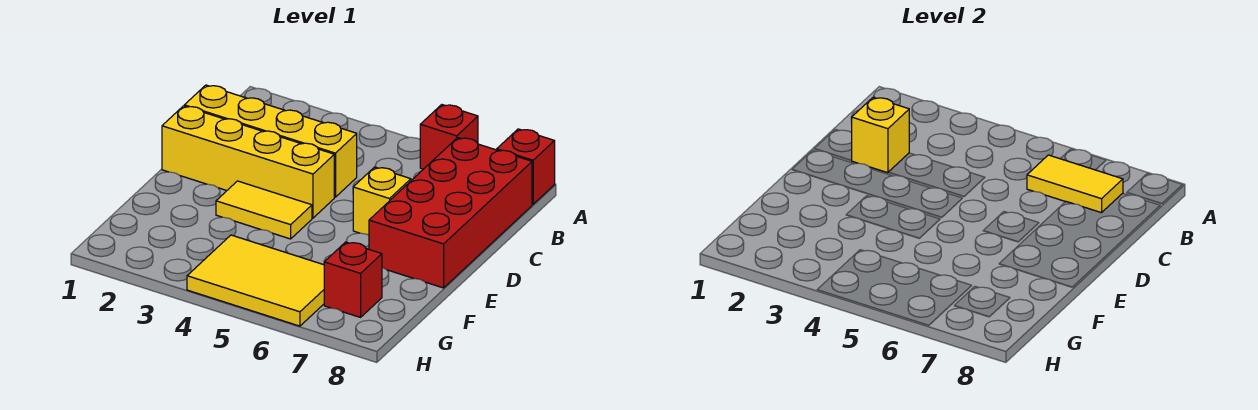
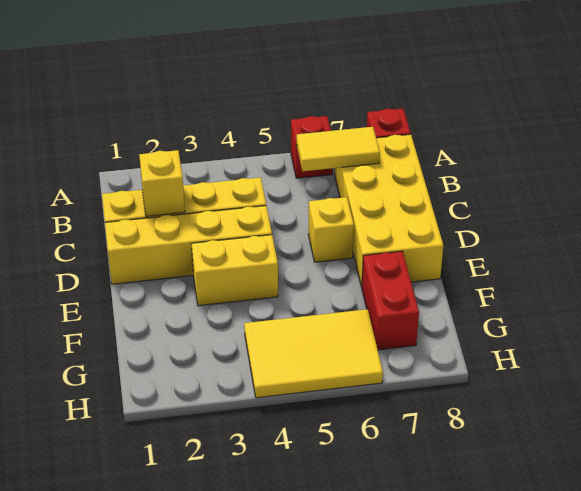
red brick B7:E8 level 1 -> yellow brick B7:E8 level 1
yellow tile E3:E4 level 1 -> yellow brick E3:E4 level 1
red brick G7 level 1 -> red brick F7:G7 level 1

